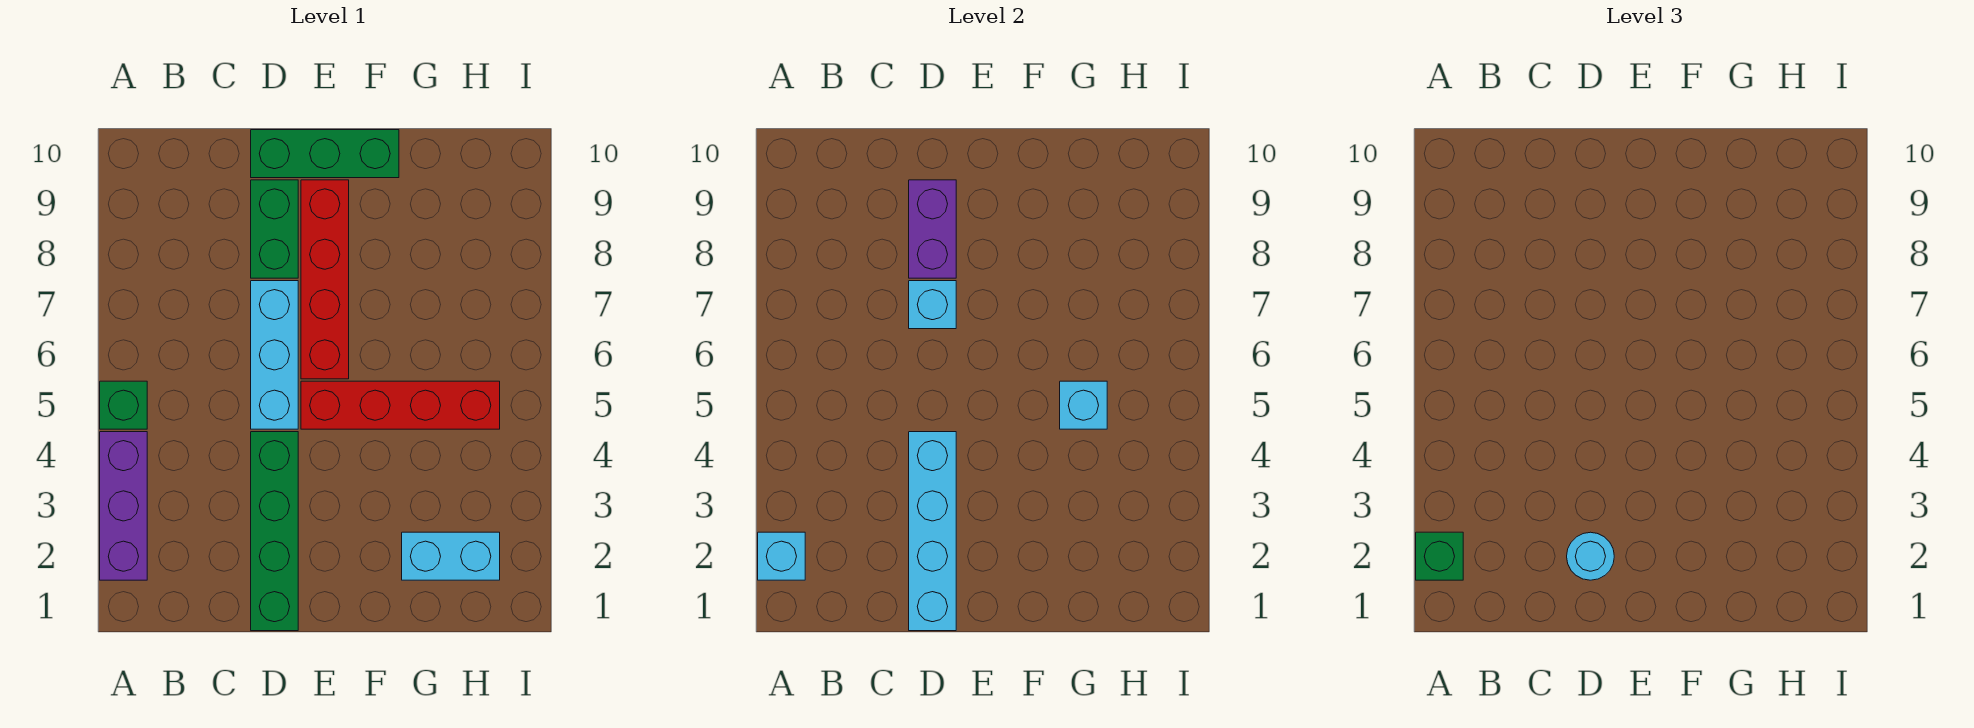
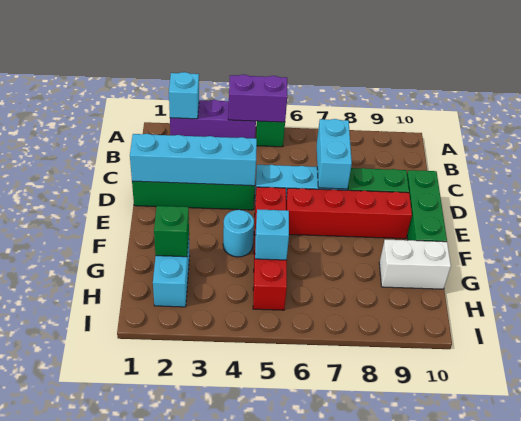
green brick A2 level 3 -> green brick G2 level 2
cyan round brick D2 level 3 -> cyan round brick F4 level 1
cyan brick D7 level 2 -> cyan brick C7:D7 level 2
purple brick D8:D9 level 2 -> purple brick A4:A5 level 2
none -> white brick G9:G10 level 1

